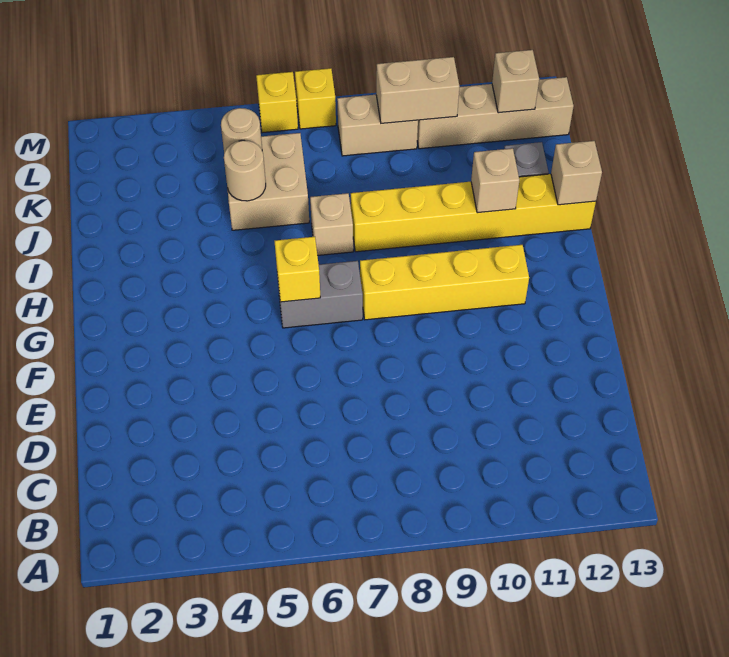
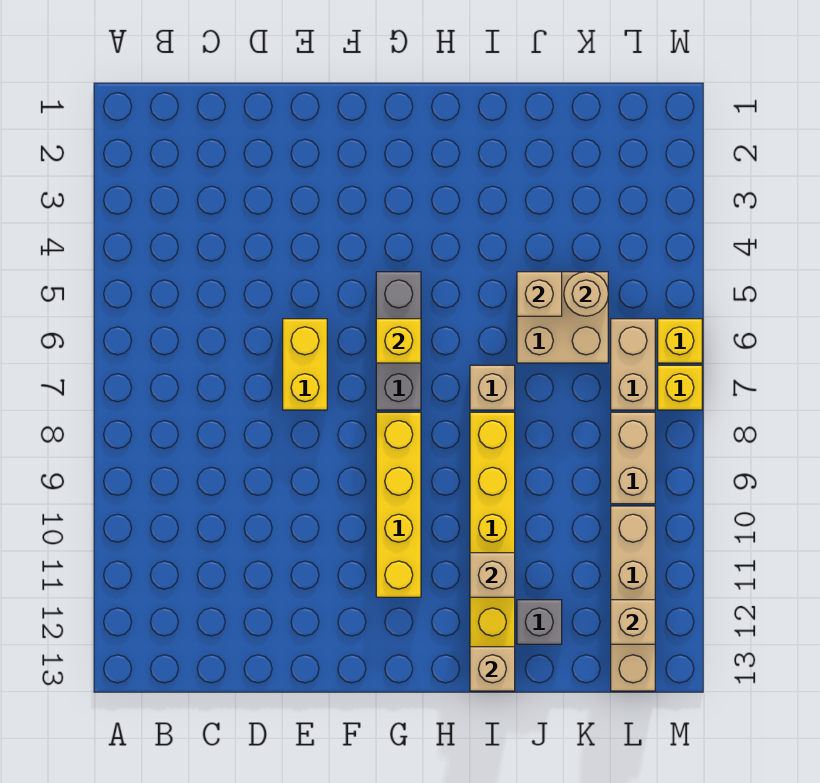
none -> yellow brick E6:E7 level 1
grey brick G6:G7 level 1 -> grey brick G5:G7 level 1
tan round brick J5 level 2 -> tan brick J5 level 2
tan brick L9:L10 level 2 -> tan brick L6:L7 level 1

